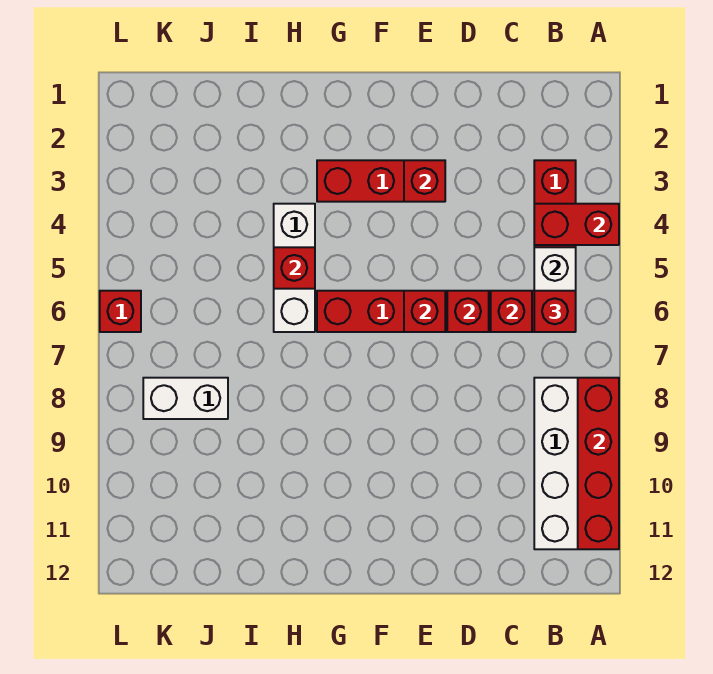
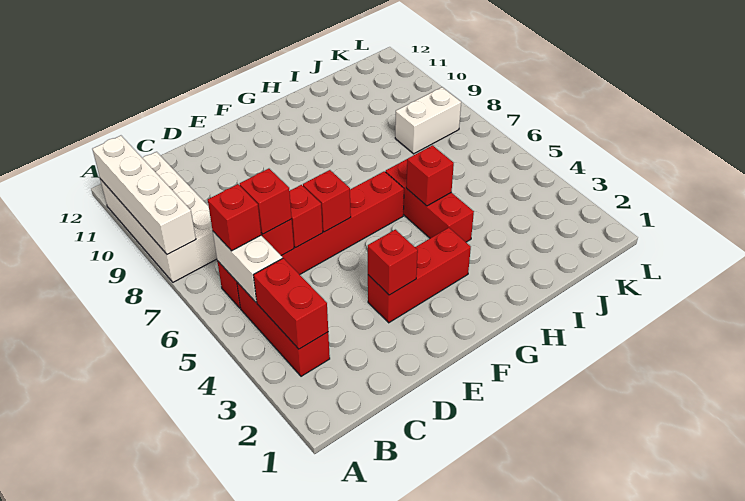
red brick A4:B4 level 2 -> red brick B3:B4 level 2
red brick A8:A11 level 2 -> white brick A8:A11 level 2
white brick H4:H6 level 1 -> red brick H4:H6 level 1
red brick L6 level 1 -> red brick C6 level 3

